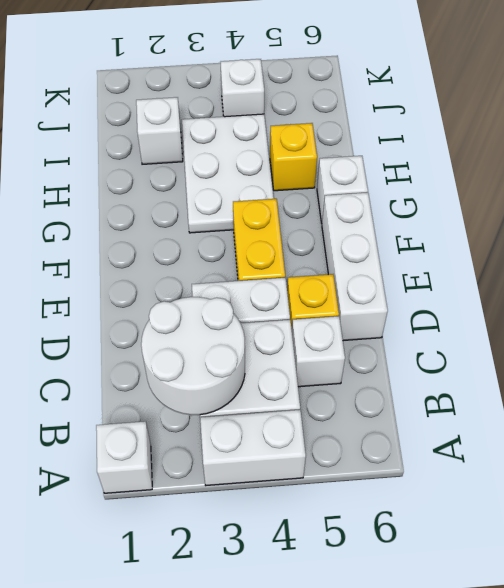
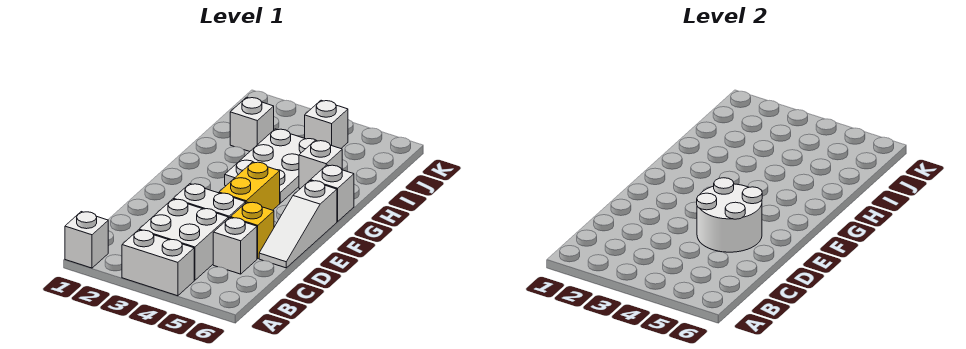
white round brick B2:C3 level 2 -> white round brick D4:E5 level 2
white brick D6:F6 level 1 -> white slope D6:F6 level 1 top F
yellow brick H5 level 1 -> white brick H5 level 1

